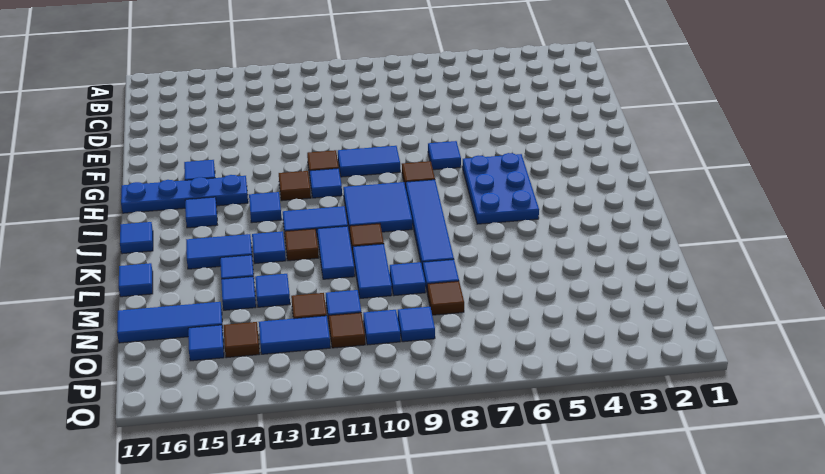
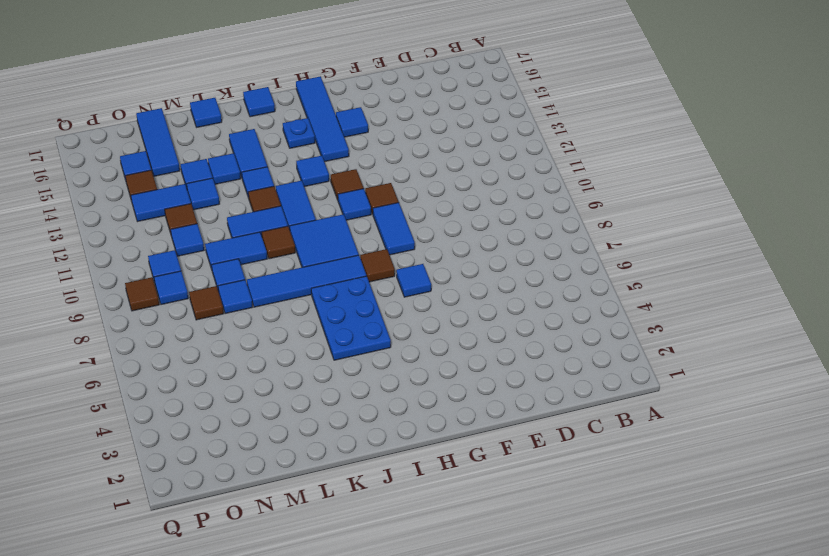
blue plate H5:J6 level 1 -> blue plate I5:J7 level 1
blue plate H14:H17 level 1 -> blue tile H14:H17 level 1
blue tile I15 level 1 -> blue plate I15 level 1
brown tile O11 level 1 -> brown tile P9 level 1
blue tile O12:O13 level 1 -> blue tile N13:O13 level 1

